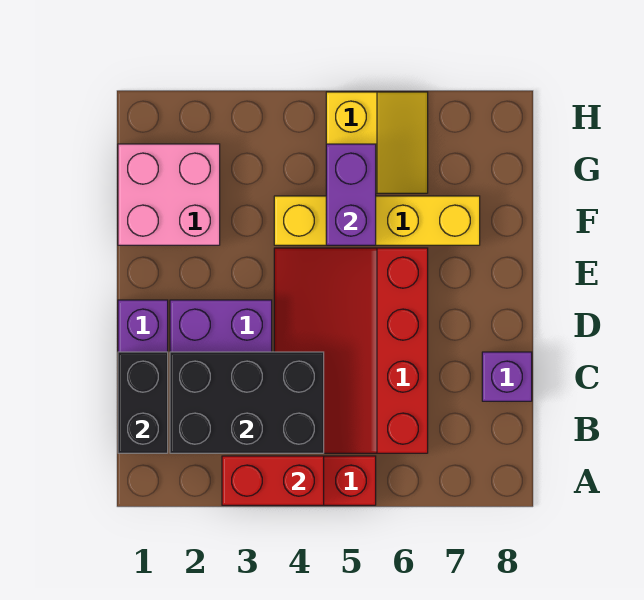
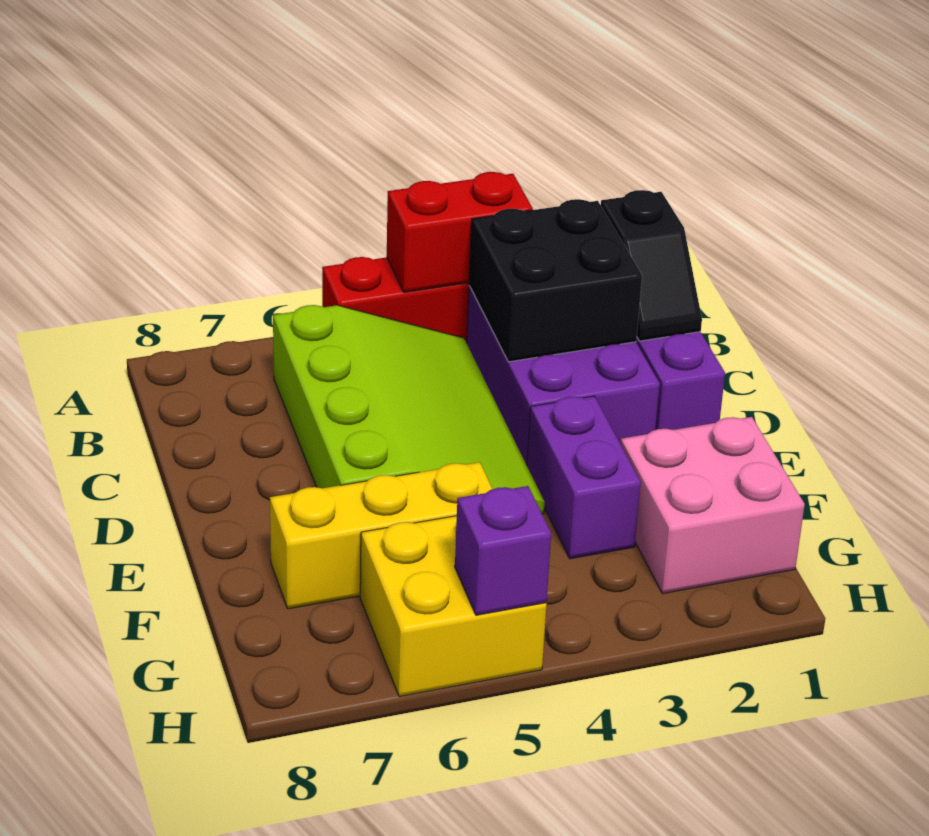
black brick B1:C1 level 2 -> black slope B1:C1 level 2 top B
black brick B2:C4 level 2 -> black brick B2:C3 level 2
red slope B4:E6 level 1 top 6 -> lime slope B4:E6 level 1 top 6
purple brick C8 level 1 -> purple brick H5 level 2
yellow brick F4:F7 level 1 -> yellow brick F5:F7 level 1
purple brick F5:G5 level 2 -> purple brick E3:F3 level 1
yellow slope G5:H6 level 1 top 5 -> yellow brick G5:H6 level 1

